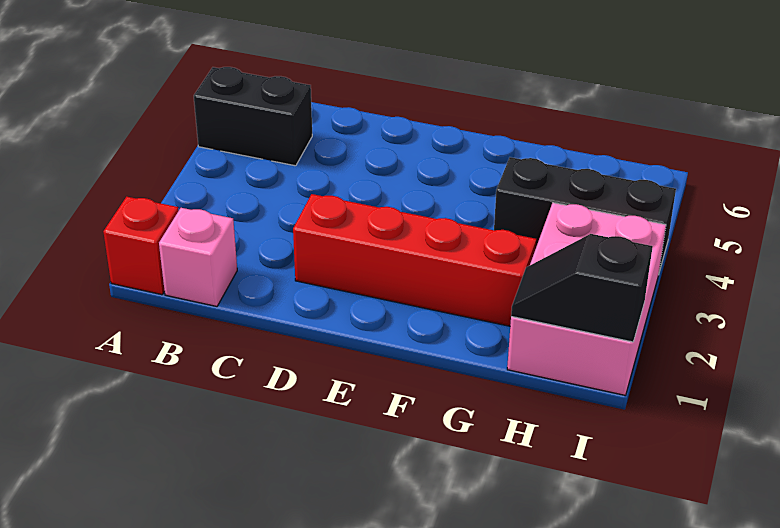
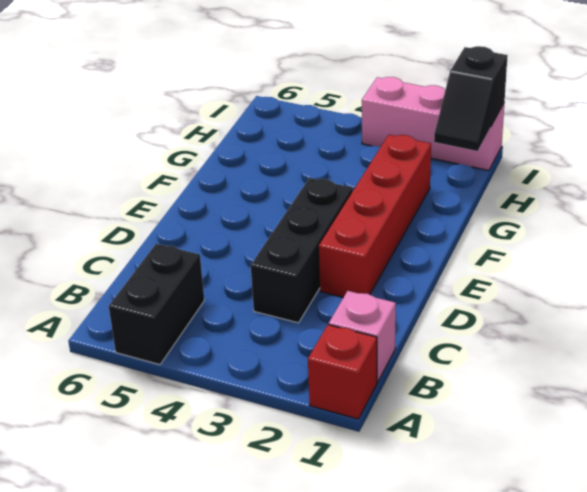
black brick G4:I4 level 1 -> black brick C3:E3 level 1
pink brick H1:I3 level 1 -> pink brick I1:I3 level 1

